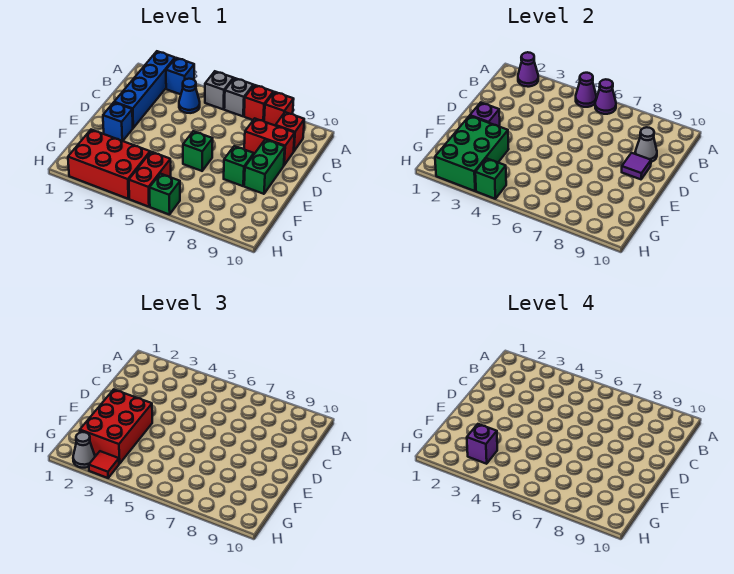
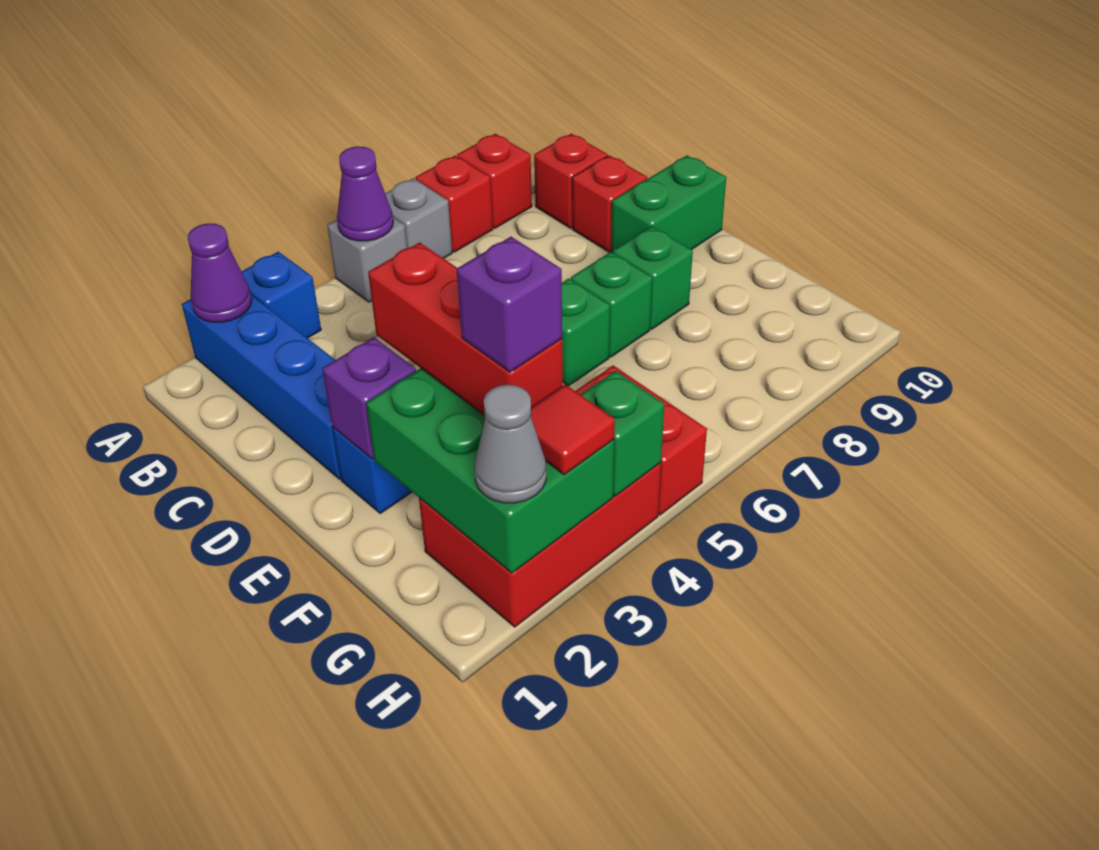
purple cone A6 level 2 -> none
blue cone B4 level 1 -> none
red brick C8:C9 level 1 -> red brick C9 level 1
grey cone C9 level 2 -> none
green brick D9:E9 level 1 -> green brick D9:D10 level 1
purple tile D9 level 2 -> none
red brick E2:G3 level 3 -> red brick E3:G3 level 3
green brick H6 level 1 -> green brick E7 level 1

